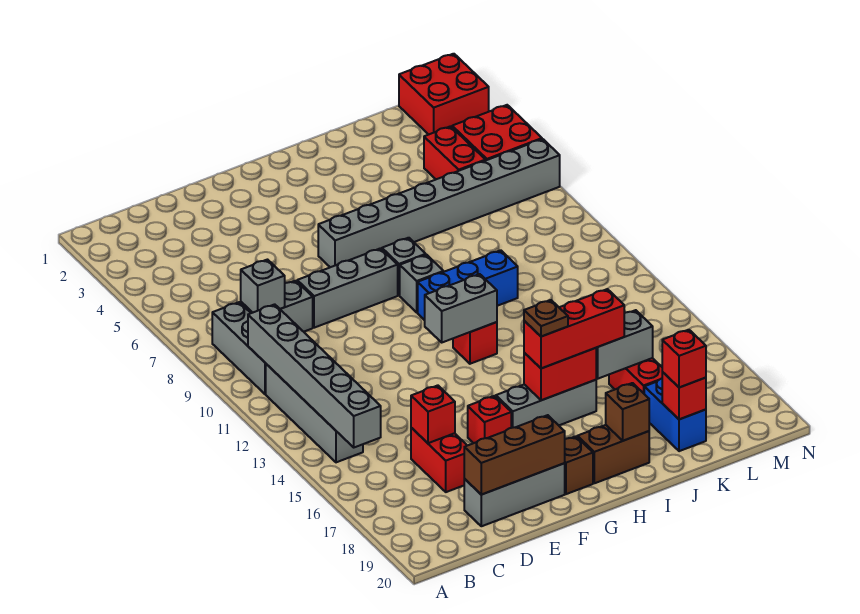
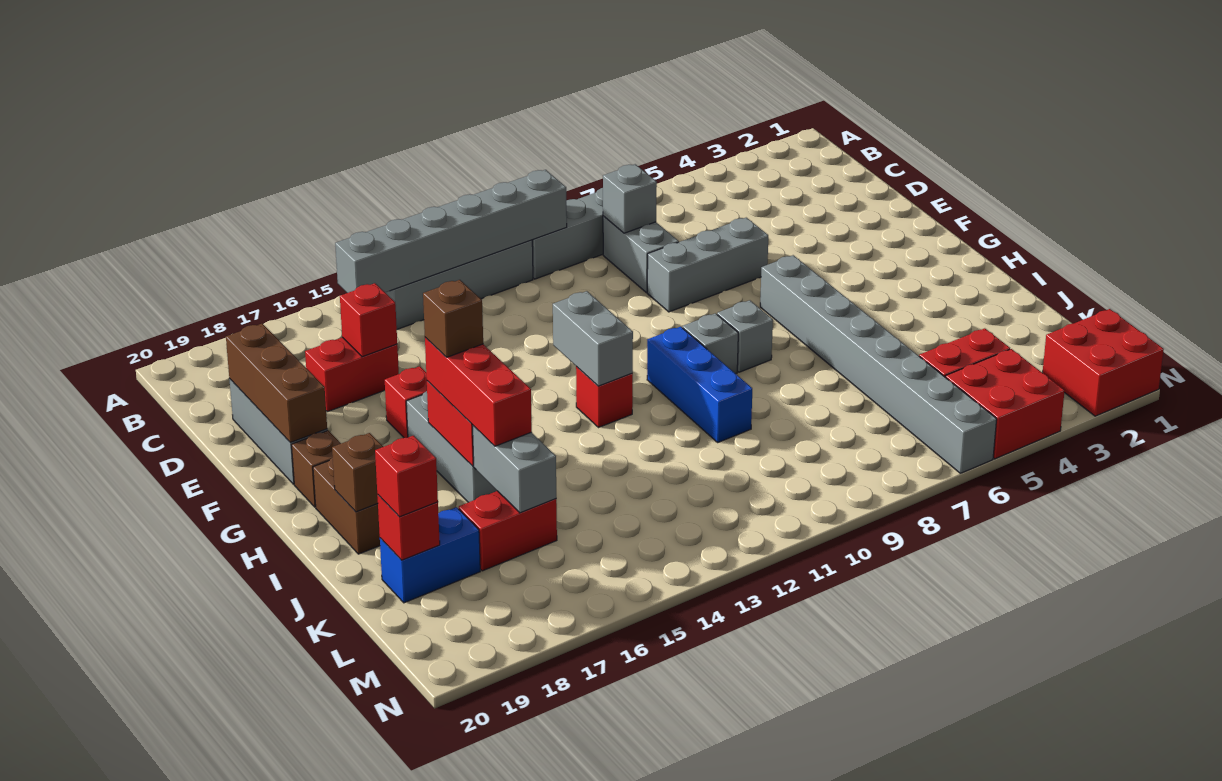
grey brick E8:G8 level 1 -> grey brick E6:E8 level 1
brown plate H16 level 4 -> brown brick H16 level 4

